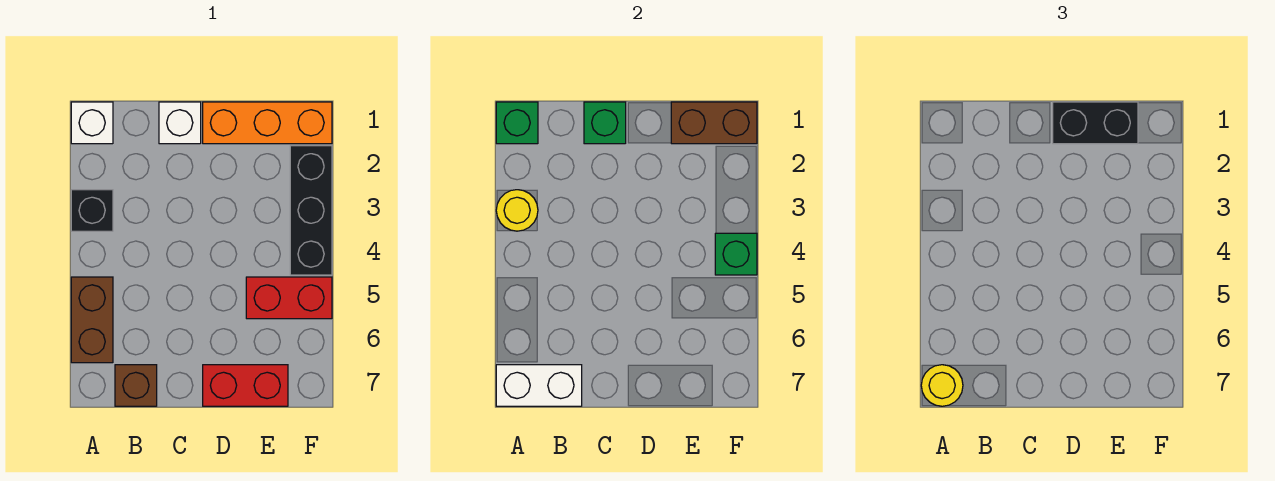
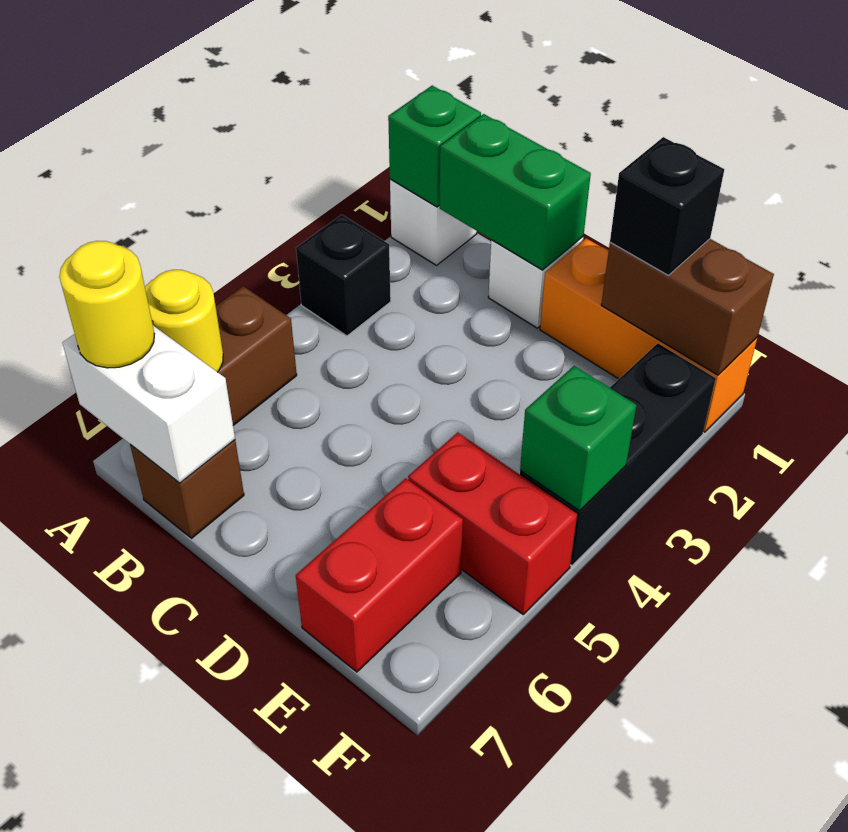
yellow round brick A3 level 2 -> yellow round brick A6 level 2
green brick C1 level 2 -> green brick B1:C1 level 2
black brick D1:E1 level 3 -> black brick E1 level 3
red brick D7:E7 level 1 -> red brick E6:E7 level 1

